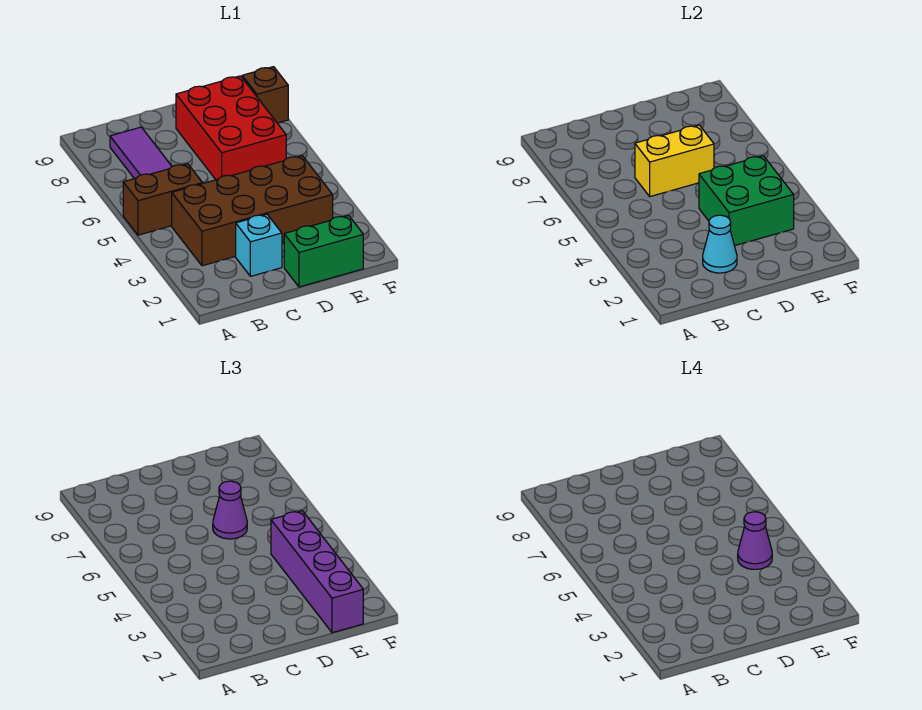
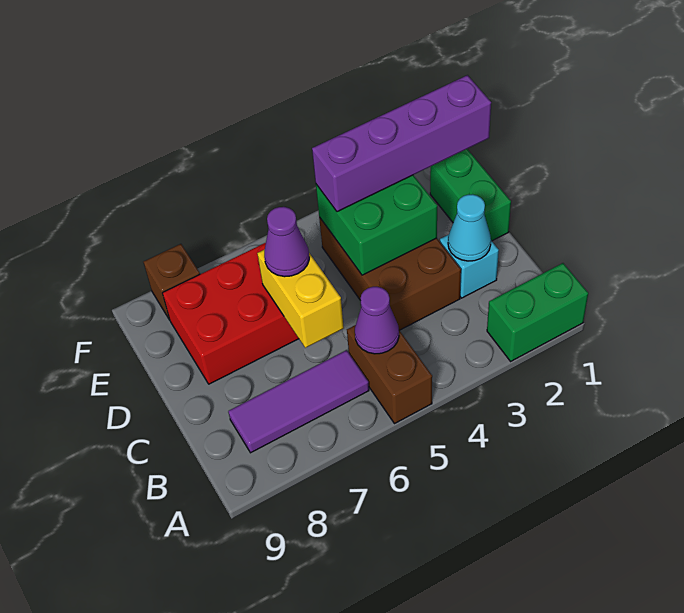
none -> green brick A1:A2 level 1
brown brick B3:E4 level 1 -> brown brick C3:E4 level 1
purple cone E4 level 4 -> purple cone B5 level 2

